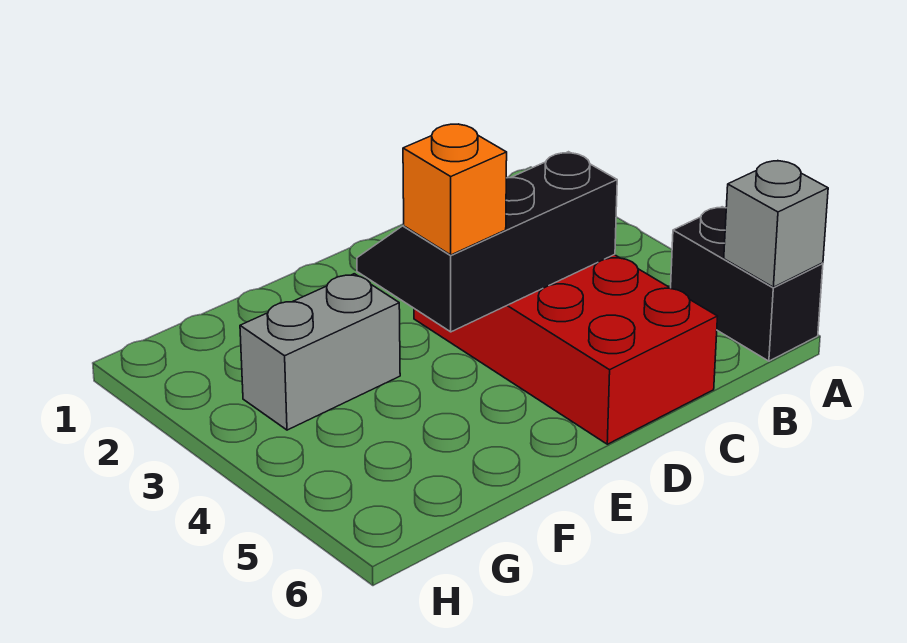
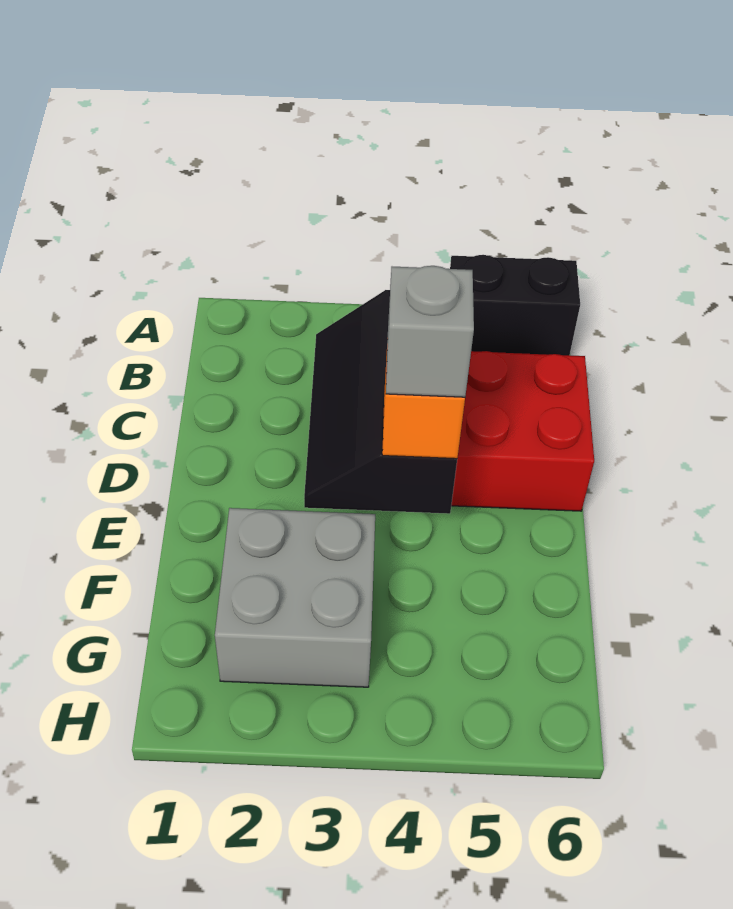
grey brick A6 level 2 -> grey brick E4 level 4
grey brick F3:G3 level 1 -> grey brick F2:G3 level 1

